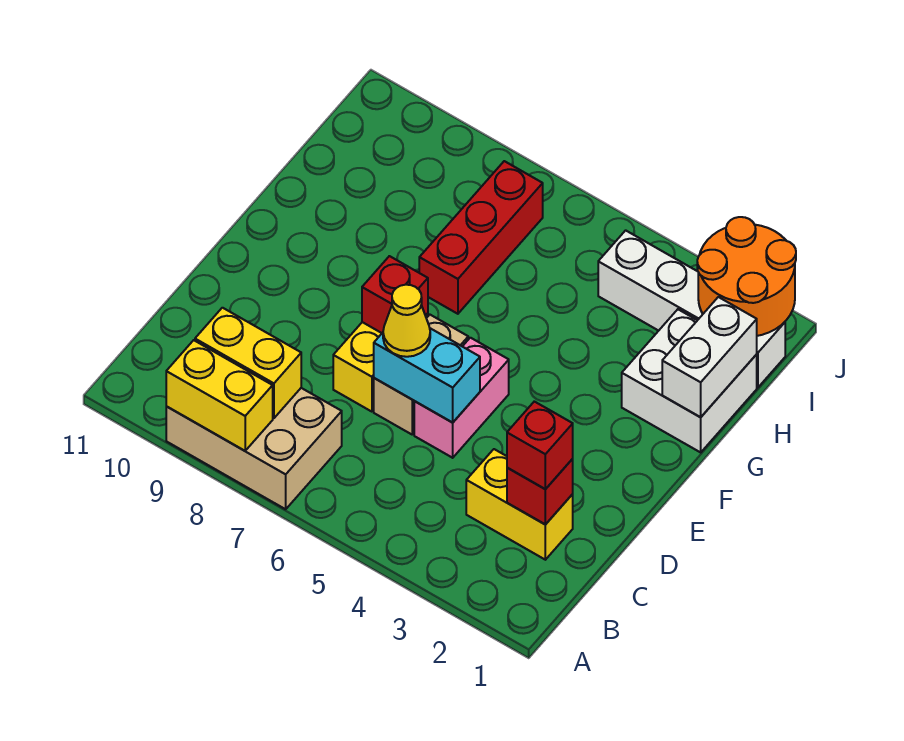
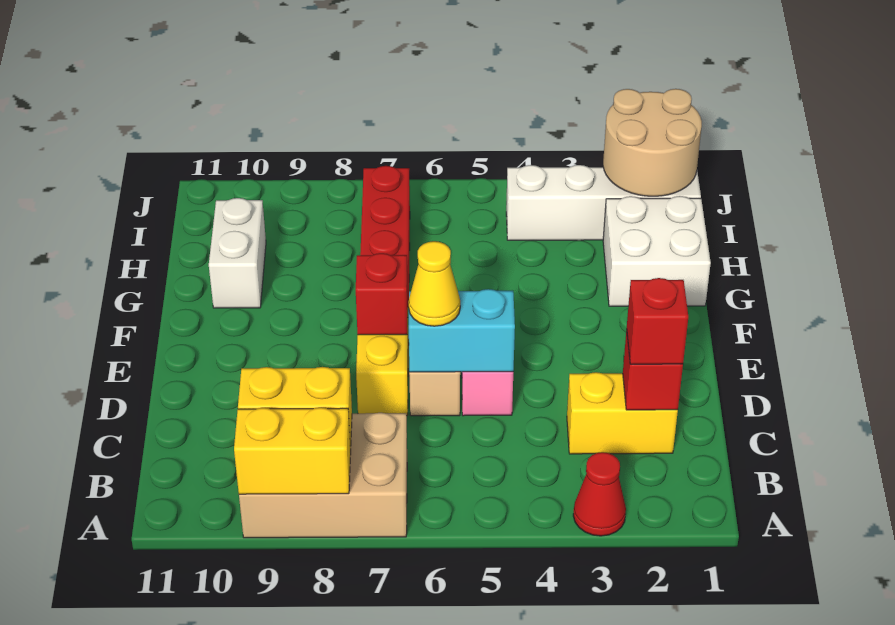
none -> red cone A3 level 1
white brick G1:H1 level 2 -> white brick G10:H10 level 1
orange round brick I1:J2 level 2 -> tan round brick I1:J2 level 2

